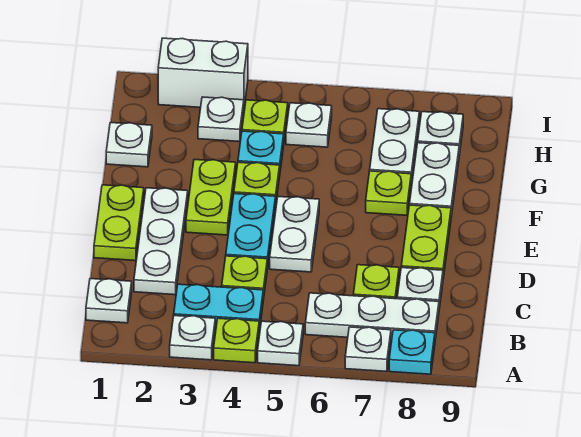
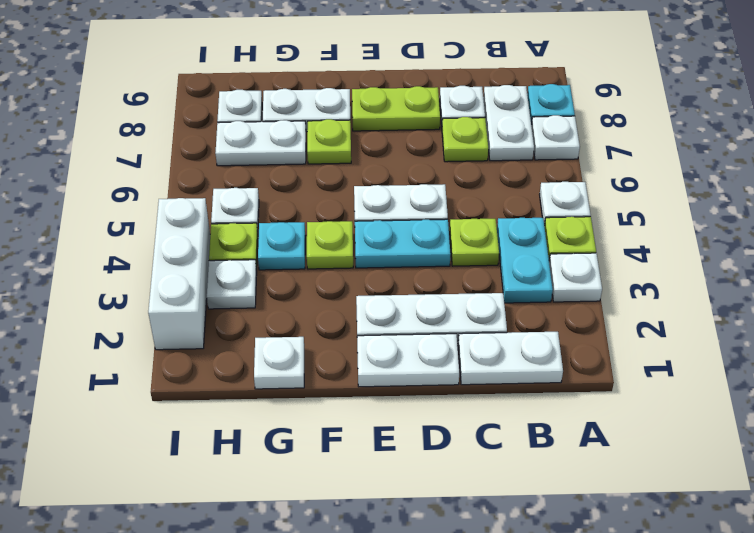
white plate B1 level 1 -> white plate B1:C1 level 1
white plate B6:B8 level 1 -> white plate B7:B8 level 1
lime plate D1:E1 level 1 -> white plate D1:E1 level 1
lime plate E3:F3 level 1 -> none
white brick I2:I3 level 1 -> white brick I2:I4 level 1

